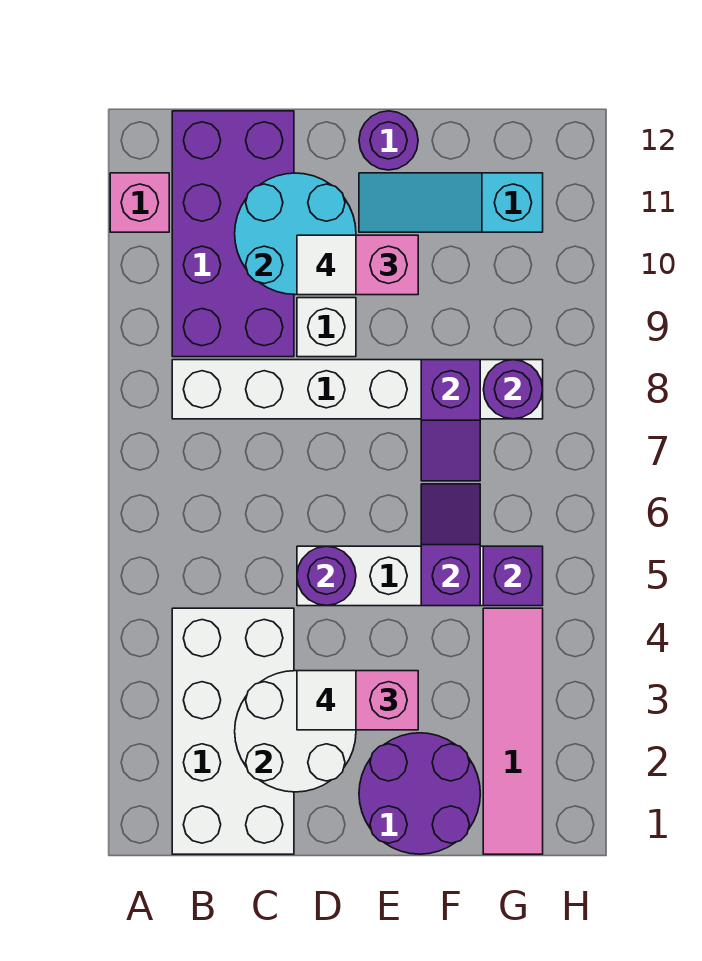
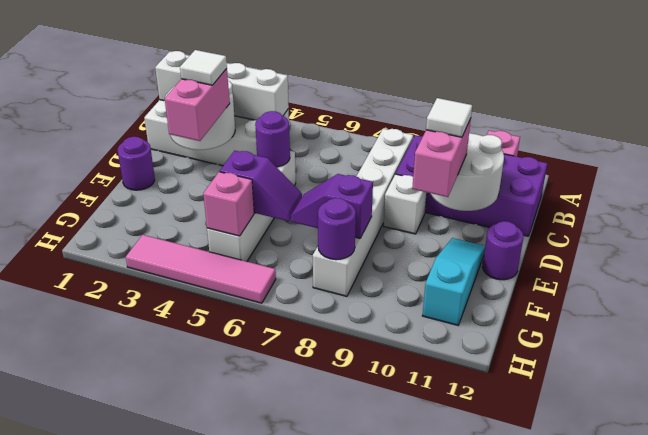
none -> white brick B1:B4 level 2
cyan round brick C10:D11 level 2 -> white round brick C10:D11 level 2
purple round brick E1:F2 level 1 -> purple round brick E1 level 1
pink tile G1:G4 level 1 -> pink tile H3:H6 level 1
purple brick G5 level 2 -> pink brick G5 level 2

